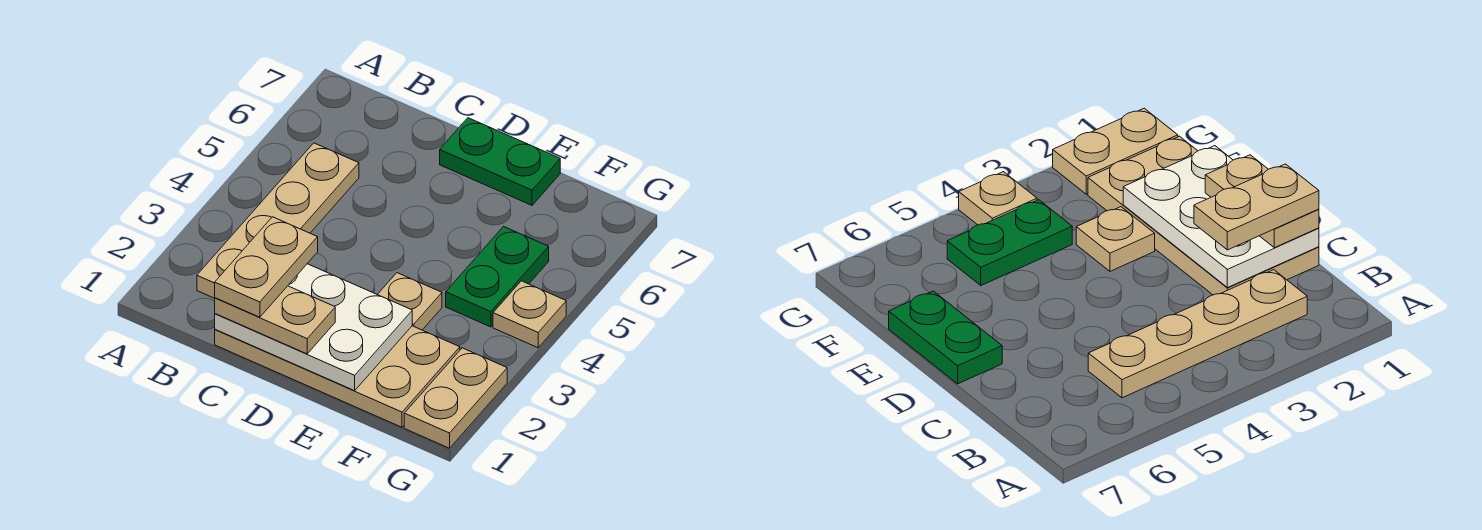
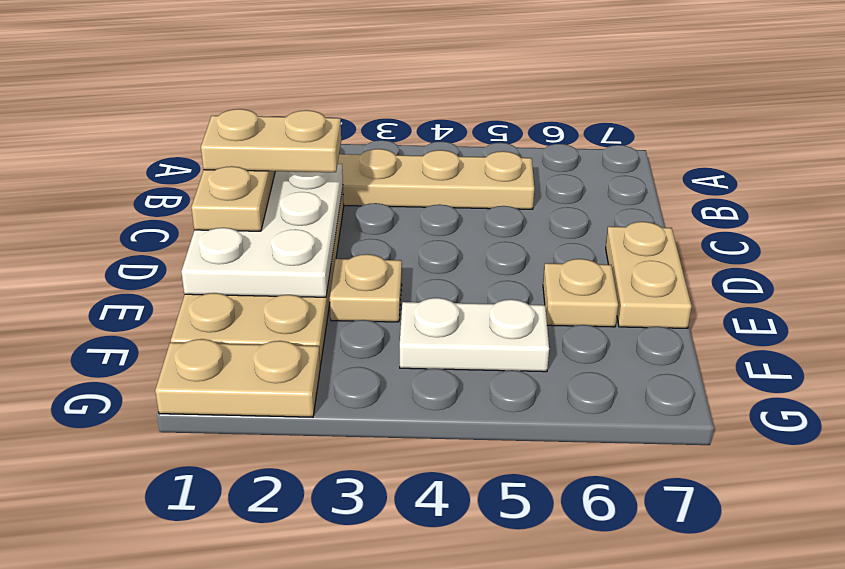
green plate D7:E7 level 1 -> tan plate D7:E7 level 1
green plate F4:F5 level 1 -> white plate F4:F5 level 1
tan plate G4 level 1 -> tan plate E6 level 1

